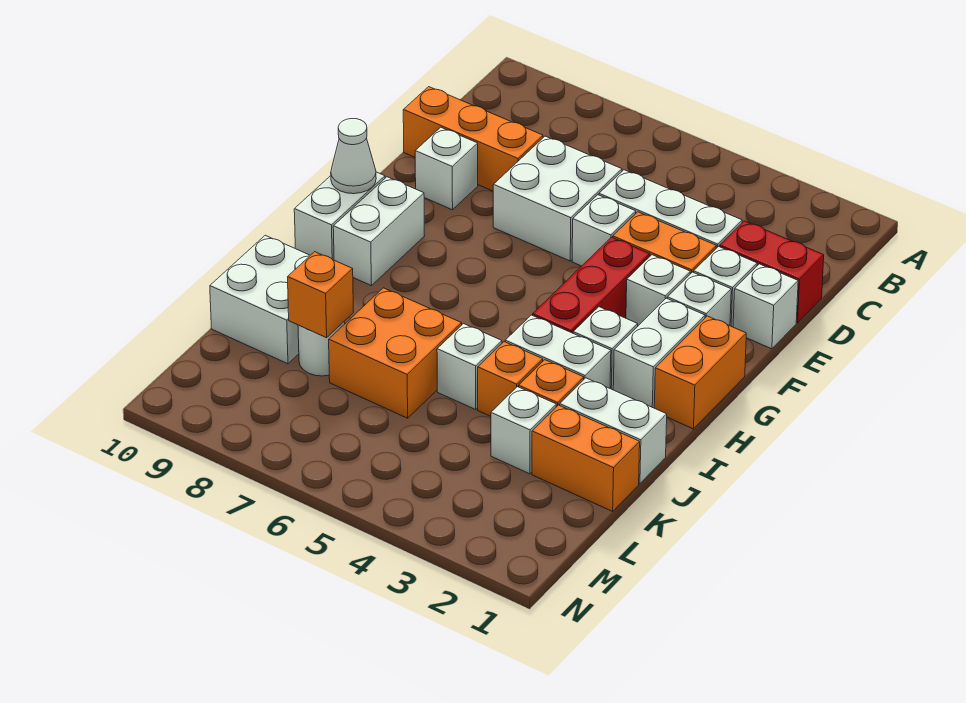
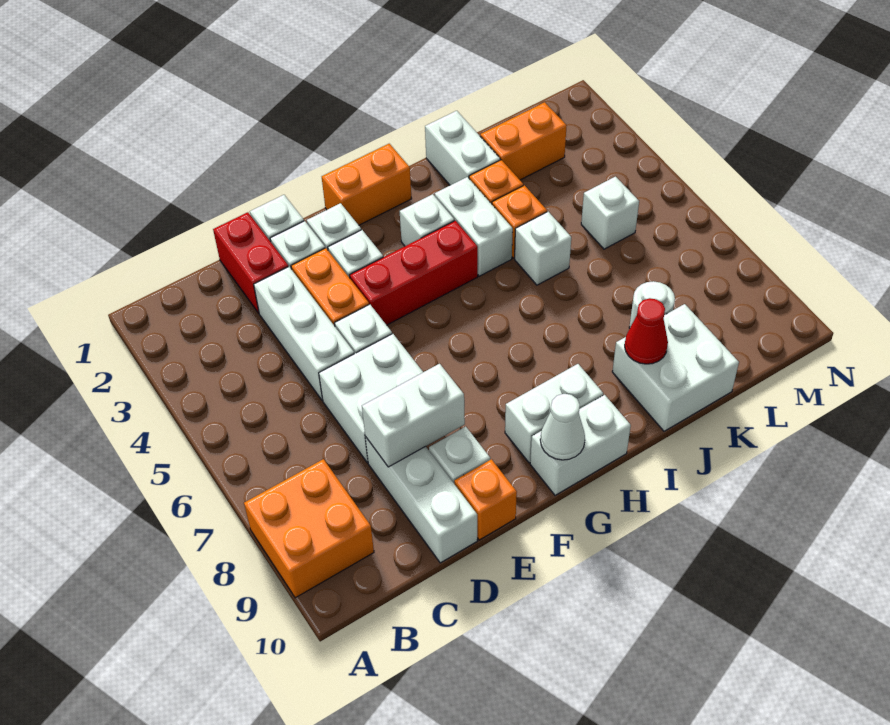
orange brick D8:D10 level 1 -> white brick D8:D10 level 1
white brick G2:H2 level 1 -> white brick D8:E8 level 2
orange brick J6:K7 level 1 -> orange brick A8:B9 level 1
none -> red cone J9 level 2
orange brick K1:K2 level 1 -> orange brick K2:L2 level 1
white brick K3 level 1 -> white brick L5 level 1
orange brick K8 level 2 -> orange brick E10 level 1

